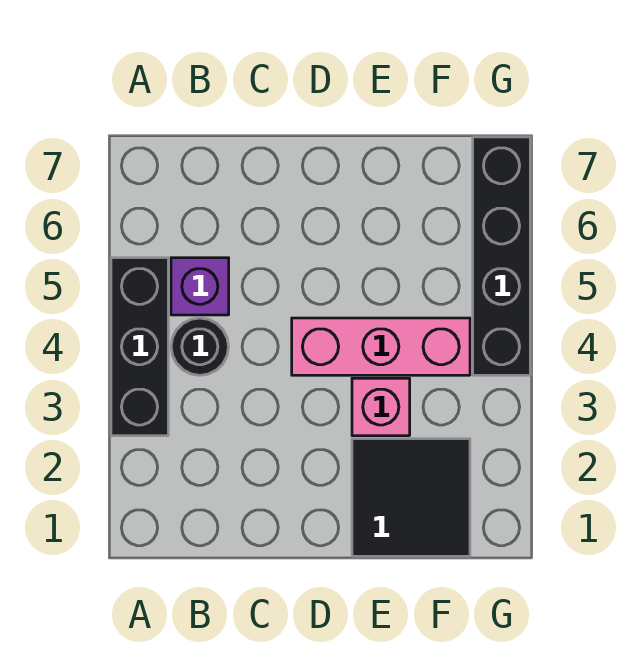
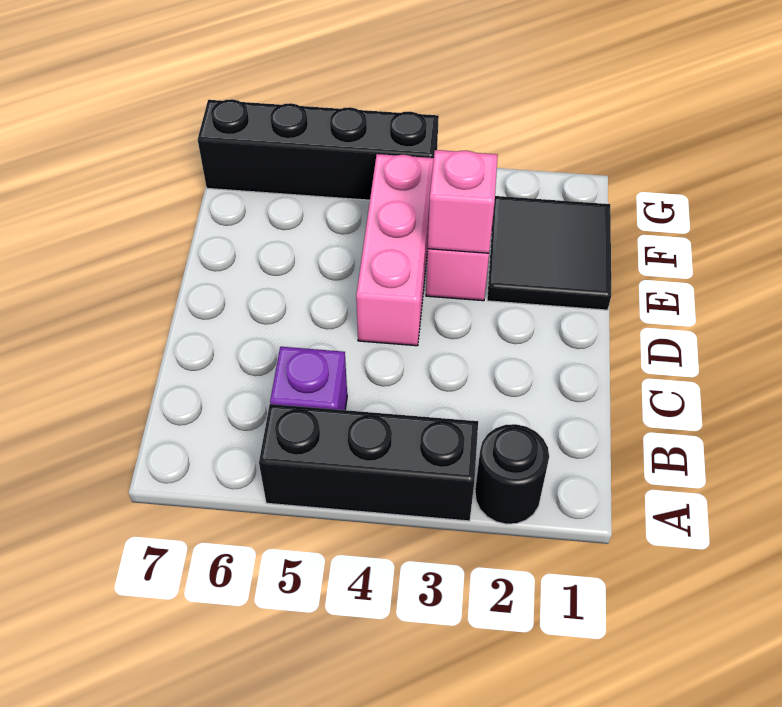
black round brick B4 level 1 -> black round brick A2 level 1
none -> pink brick E3 level 2

